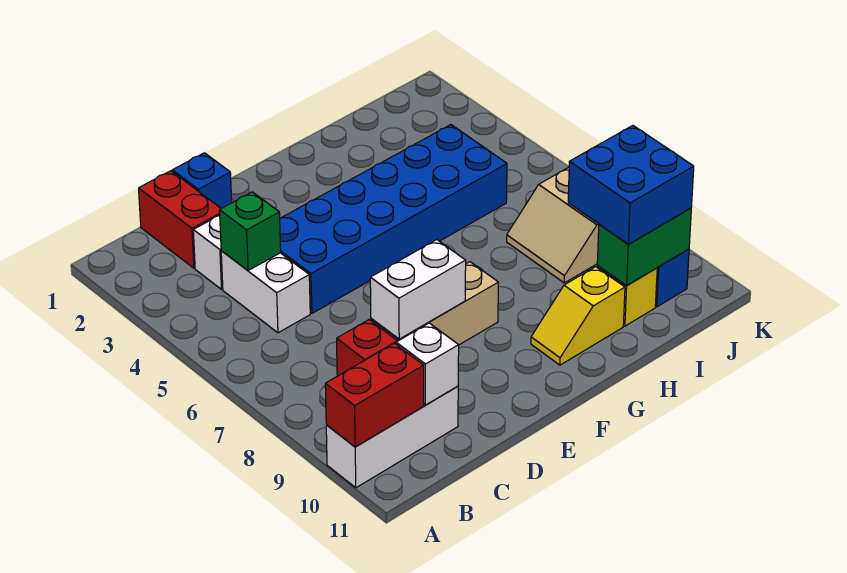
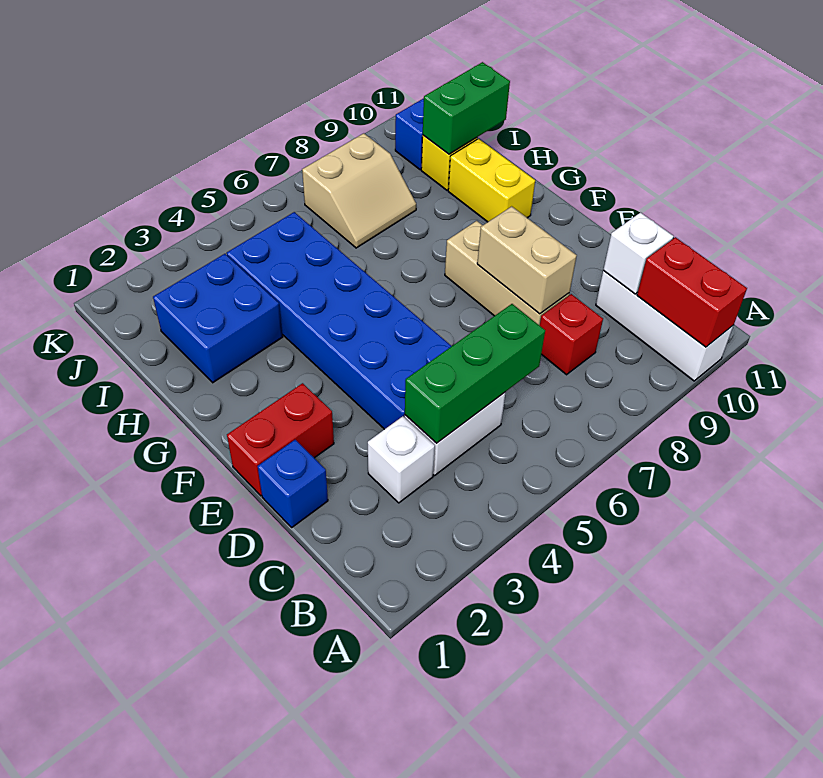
red brick C1:C2 level 1 -> red brick E1:E2 level 1
green brick C4 level 2 -> green brick C4:C6 level 2
white brick D8:E8 level 2 -> tan brick D8:E8 level 2
yellow slope G10:H10 level 1 top H -> yellow brick G10:H10 level 1
blue brick I9:J10 level 3 -> blue brick H2:I3 level 1
green brick I10:J10 level 2 -> green brick I10:I11 level 2

